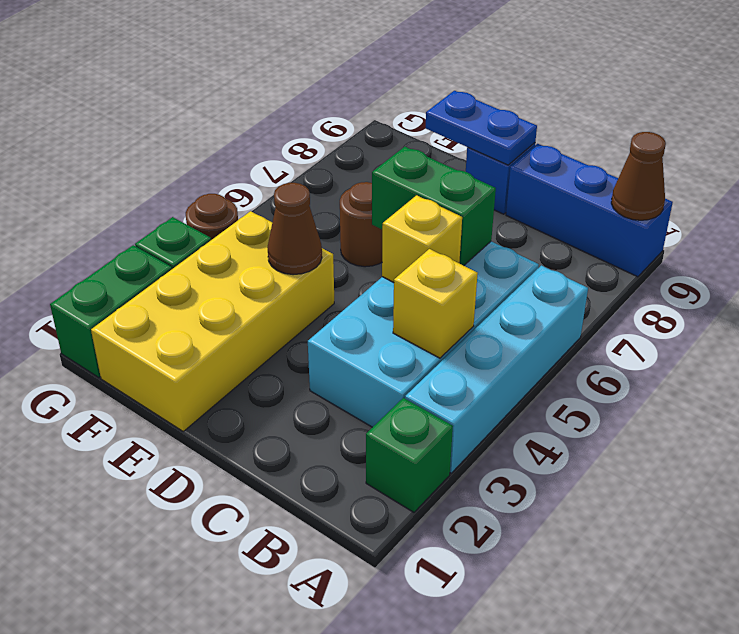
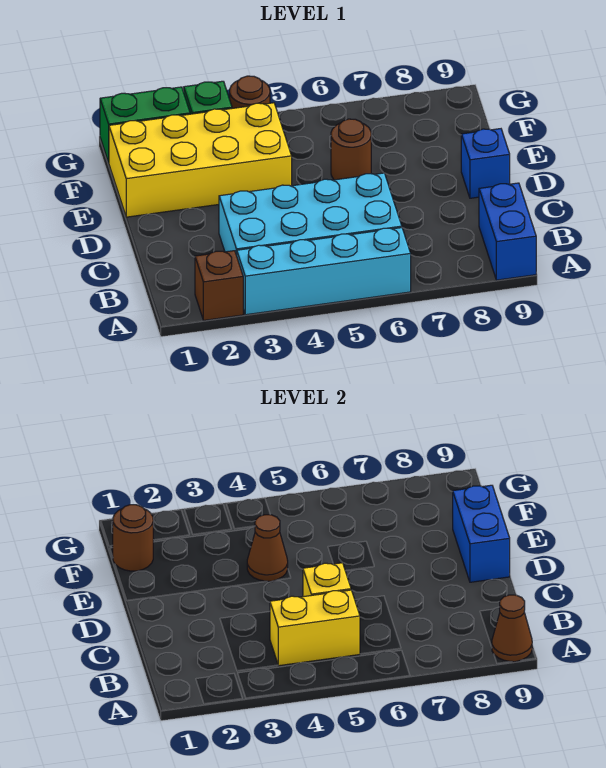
green brick A2 level 1 -> brown brick A2 level 1
blue brick A9:C9 level 1 -> blue brick A9:B9 level 1
yellow brick B4 level 2 -> yellow brick B4:B5 level 2
green brick C6:D6 level 2 -> none
blue plate D9:E9 level 2 -> blue brick D9:E9 level 2
none -> brown round brick F1 level 2

